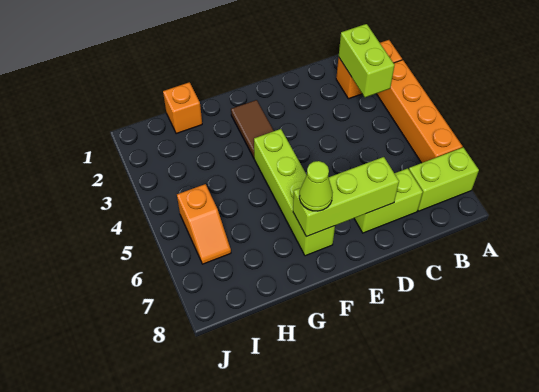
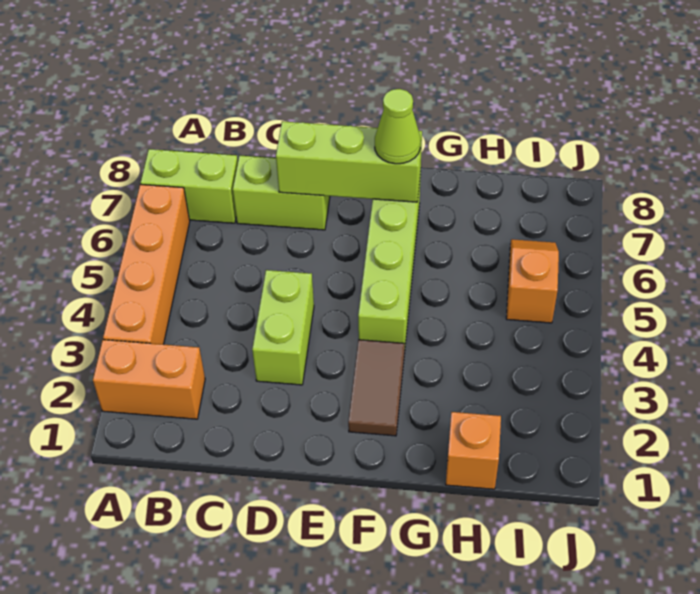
lime brick B2:B3 level 2 -> lime brick D3:D4 level 1

